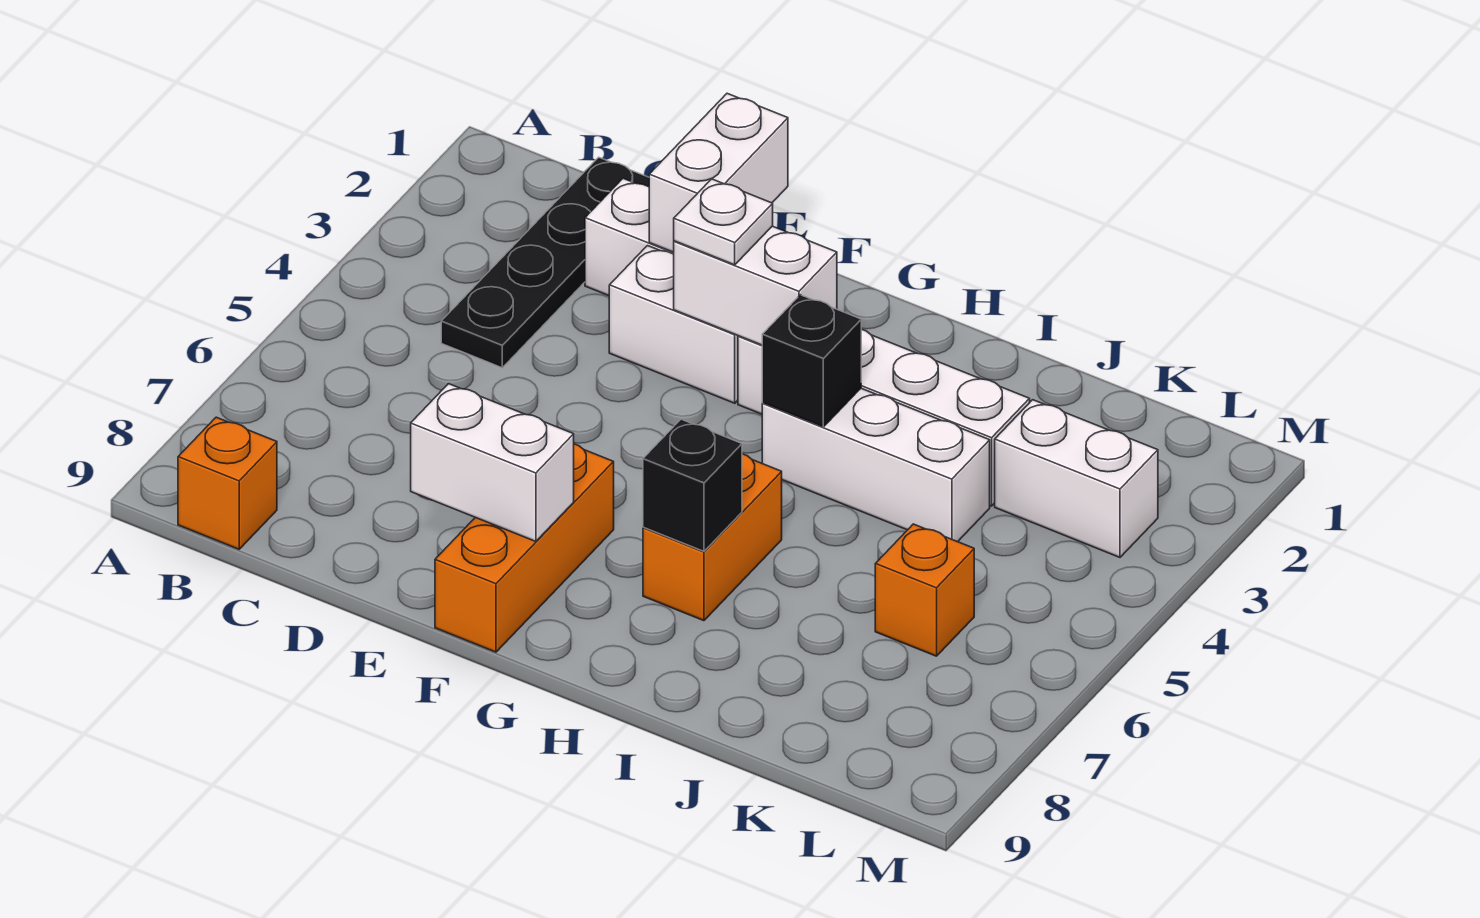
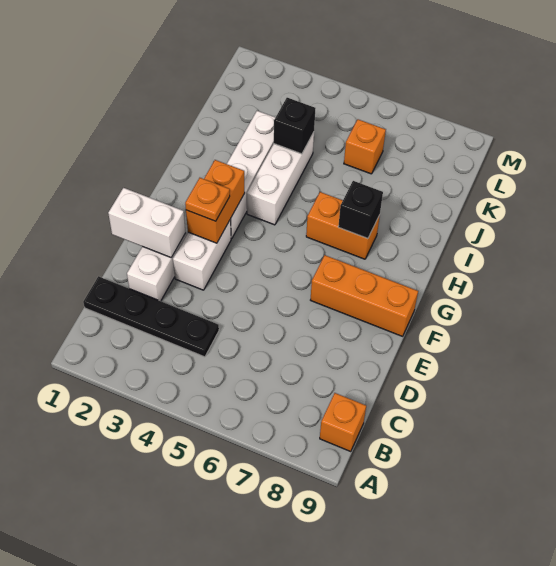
white brick E8:F8 level 2 -> none
white brick F3:G3 level 2 -> orange brick F3:G3 level 2
white plate F3 level 3 -> orange plate F3 level 3
black brick H4 level 2 -> black brick J4 level 2
white brick K3:L3 level 1 -> none

